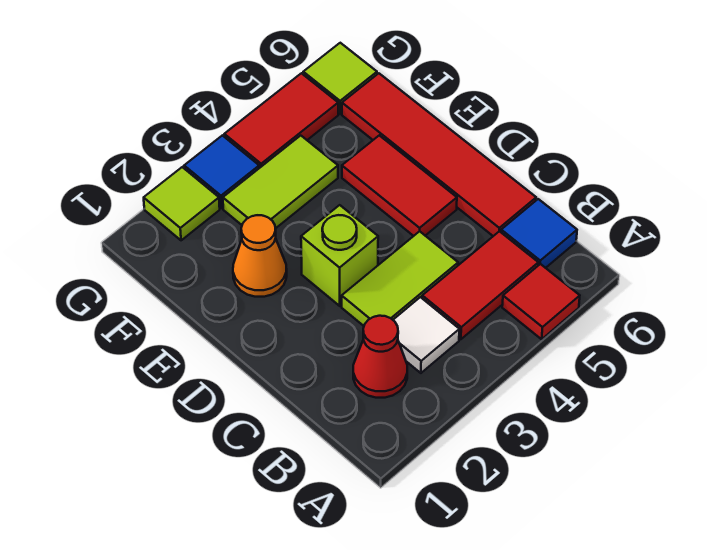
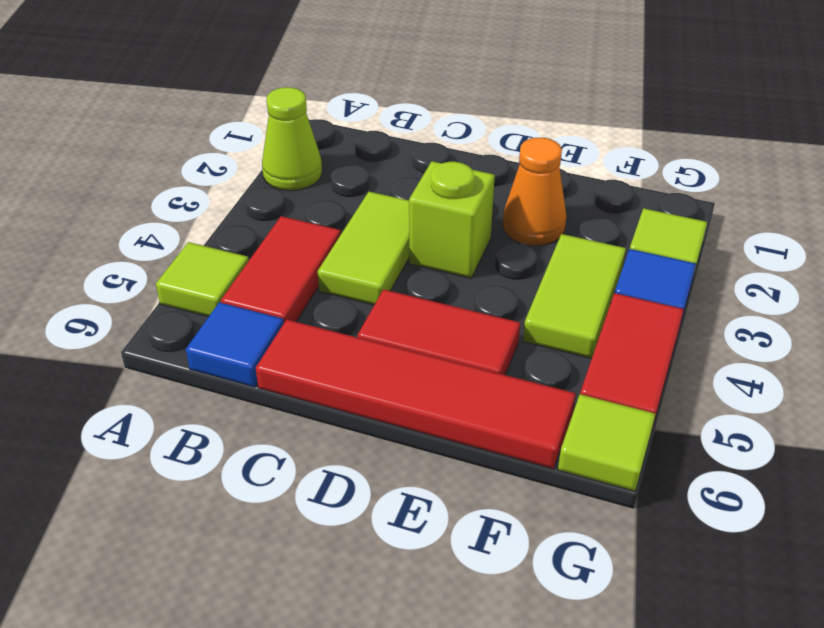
none -> lime cone A2 level 1
red tile A5 level 1 -> lime tile A5 level 1
red cone B2 level 1 -> none
white tile B3 level 1 -> none

